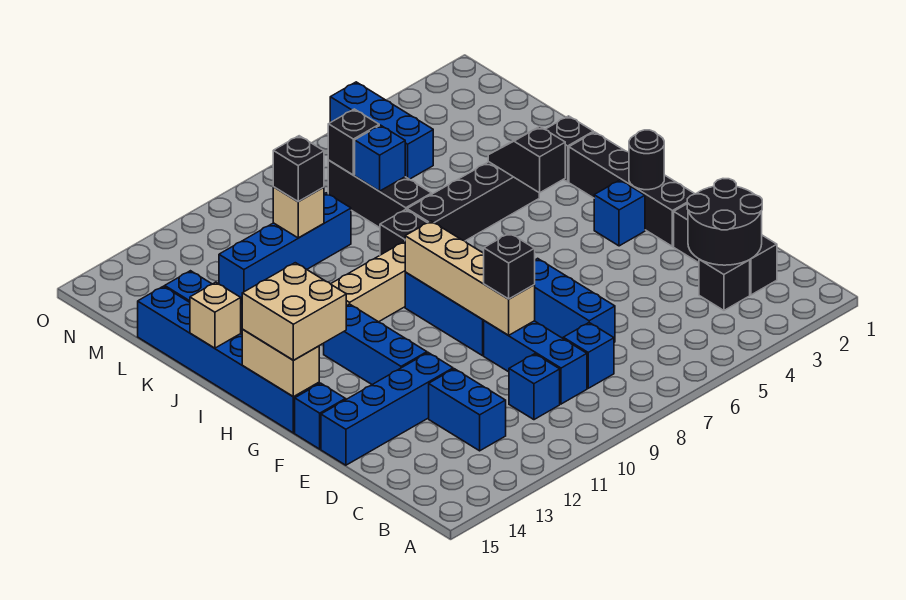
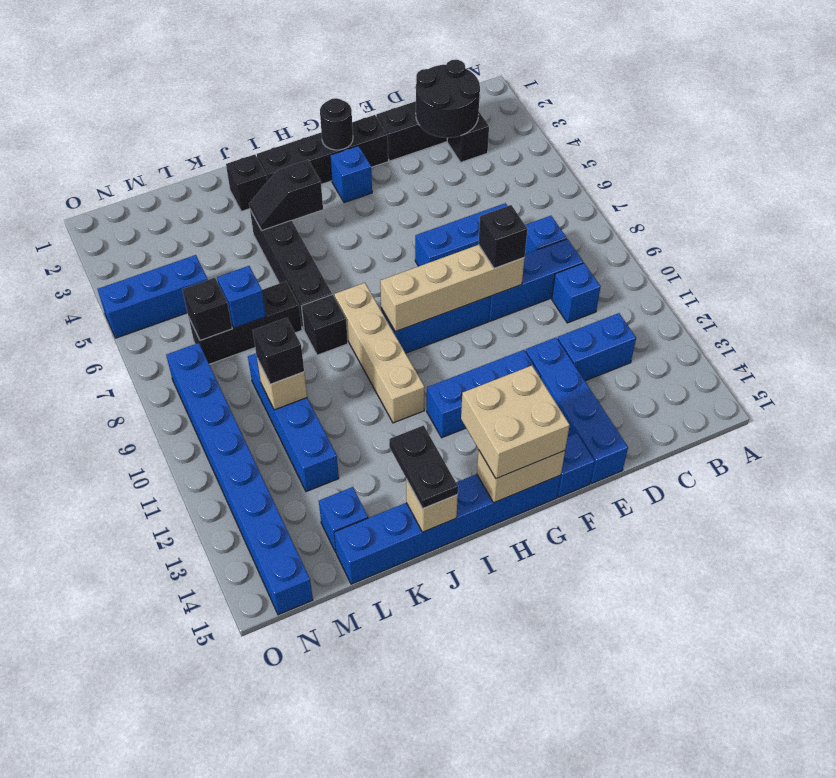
none -> black plate J14:J15 level 3
none -> blue brick N8:N15 level 1

